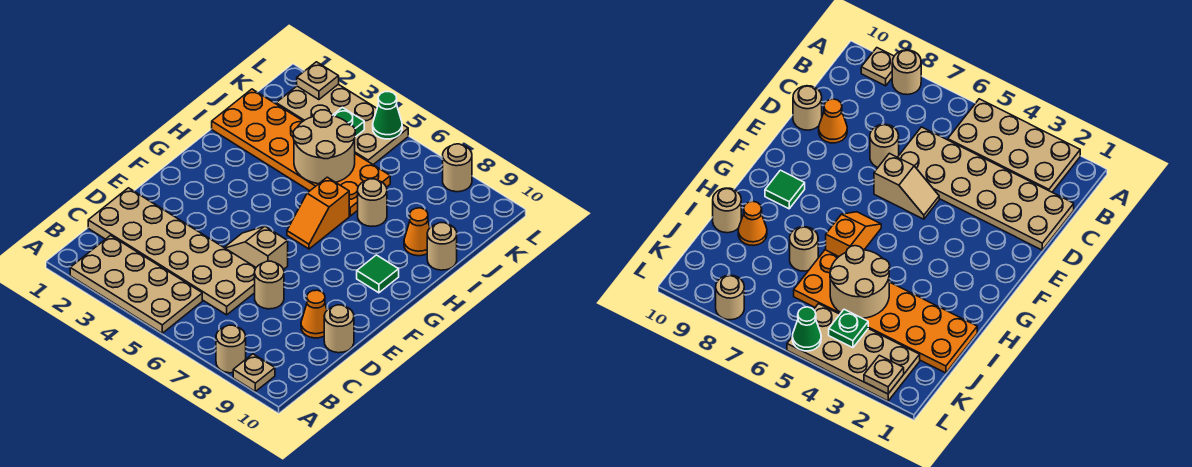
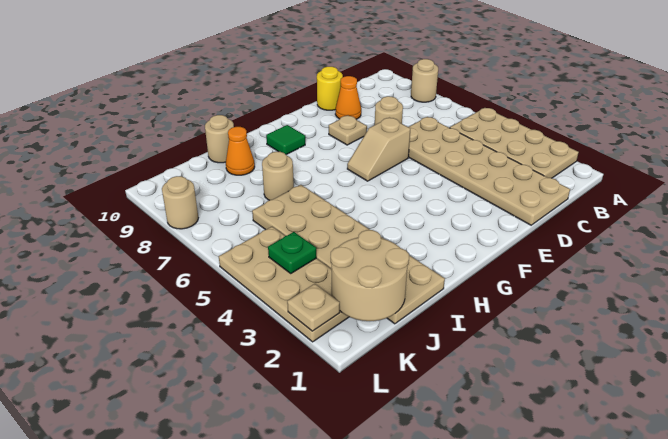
tan plate A9 level 1 -> tan plate E8 level 1
tan round brick D10 level 1 -> yellow round brick D10 level 1
tan slope E5:E6 level 1 top 6 -> tan slope E6:F6 level 1 top E
orange slope G6:H6 level 1 top H -> none
orange plate I1:J6 level 1 -> tan plate I1:J6 level 1
tan round brick I4:J5 level 2 -> tan round brick J1:K2 level 2
green cone L5 level 2 -> none

